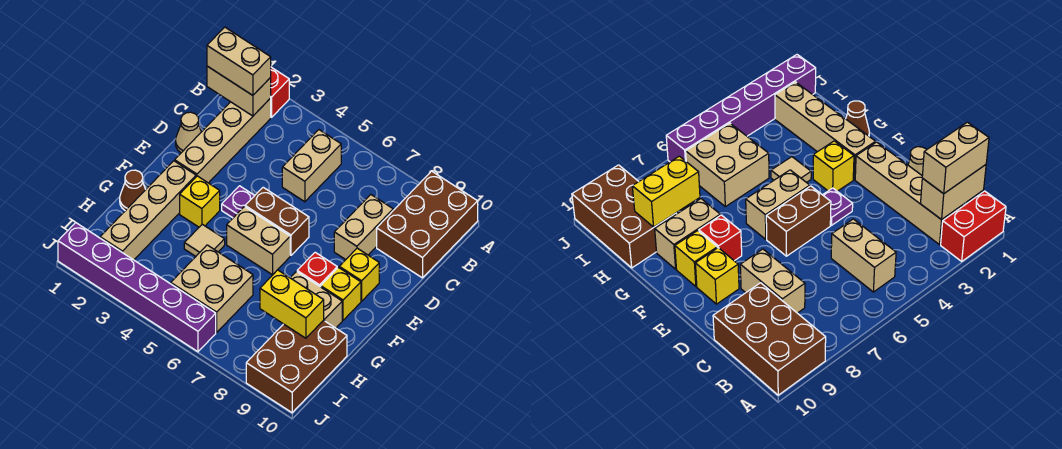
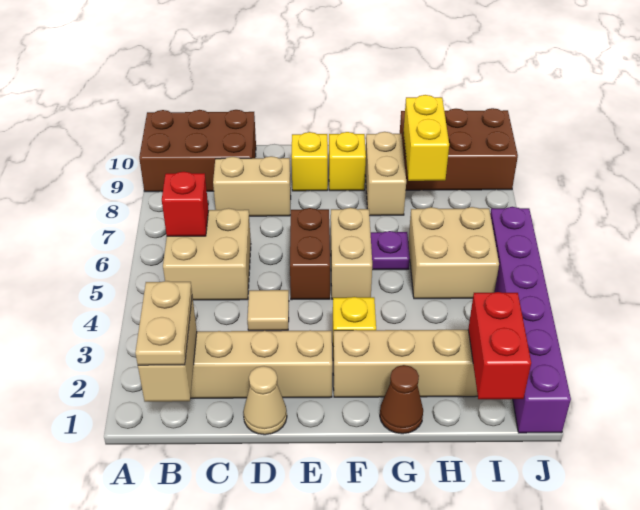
red brick A1:A2 level 1 -> red brick I1:I2 level 2
tan brick B1:B2 level 3 -> tan plate B1:B2 level 3
tan brick B5:C5 level 1 -> tan brick B5:C6 level 1
purple plate E4 level 1 -> purple plate G6 level 1
red brick F8 level 1 -> red brick B6 level 2
tan tile G4 level 1 -> tan tile D4 level 1

